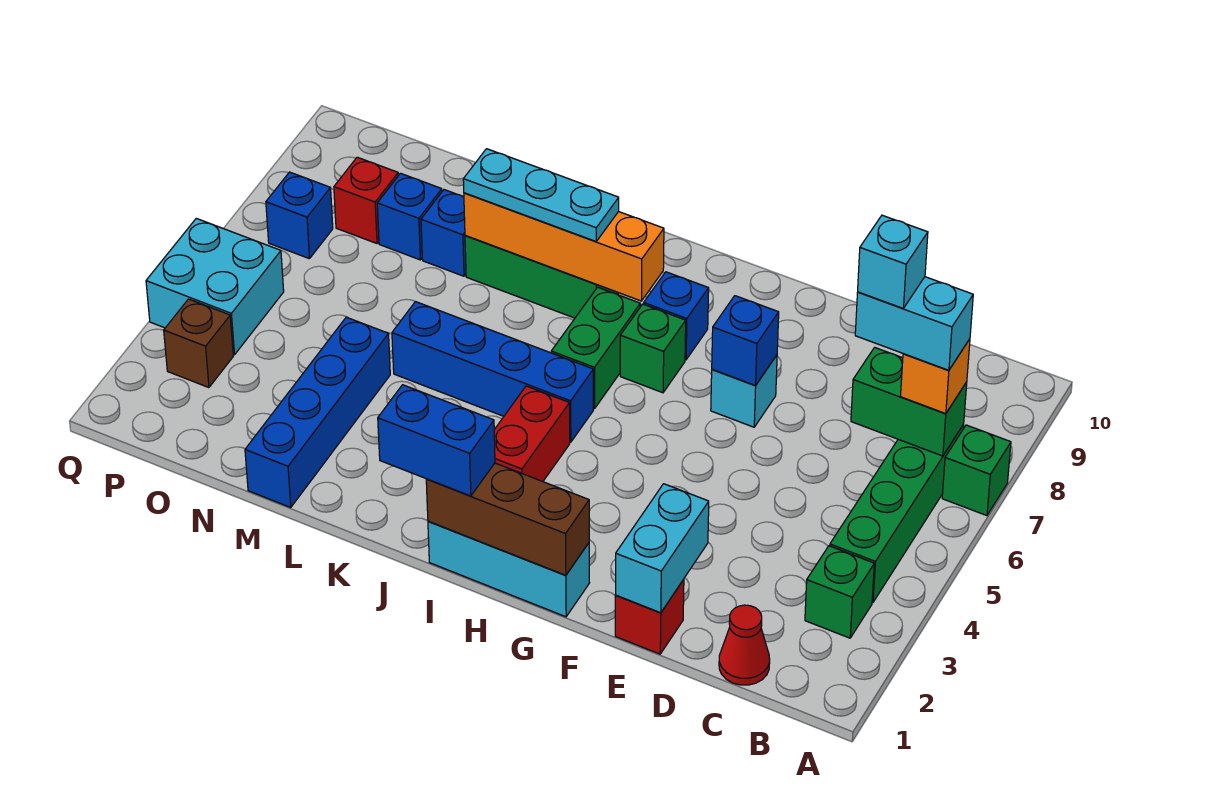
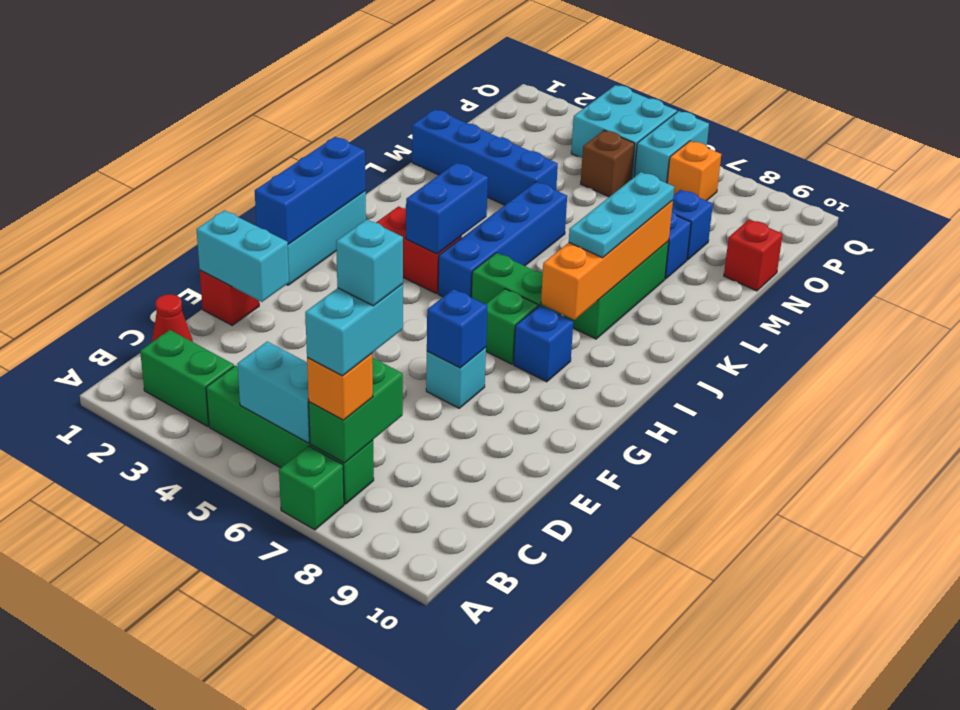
green brick B3 level 1 -> green brick B2:B3 level 1
none -> cyan brick B5:B6 level 2
brown brick G1:I1 level 2 -> blue brick G1:I1 level 2
blue brick I1:J1 level 3 -> blue brick I4:J4 level 2
red brick O8 level 1 -> red brick N10 level 1
brown brick P3 level 1 -> brown brick O5 level 1
none -> cyan brick P6:Q6 level 1
blue brick P7 level 1 -> orange brick P7 level 1

